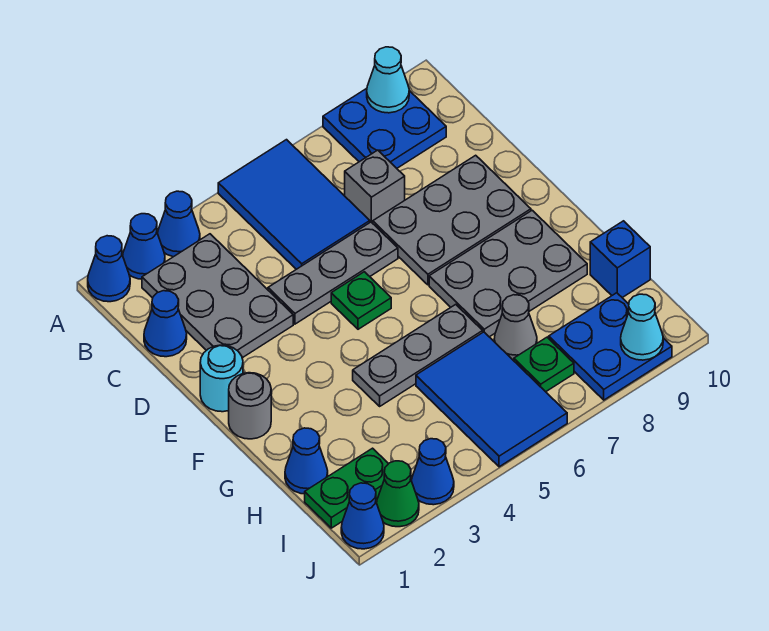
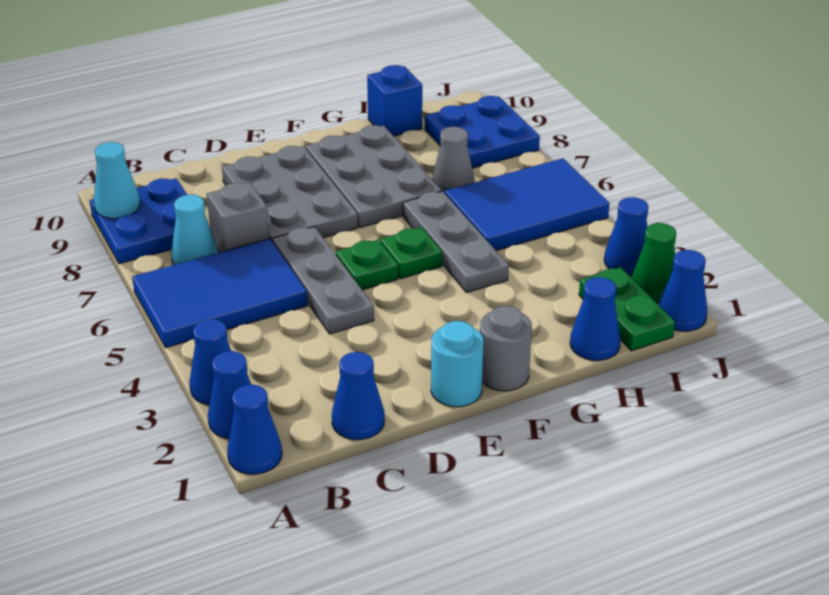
grey plate B2:D3 level 1 -> none
green plate I7 level 1 -> green plate F5 level 1
cyan cone J9 level 2 -> cyan cone B7 level 1

